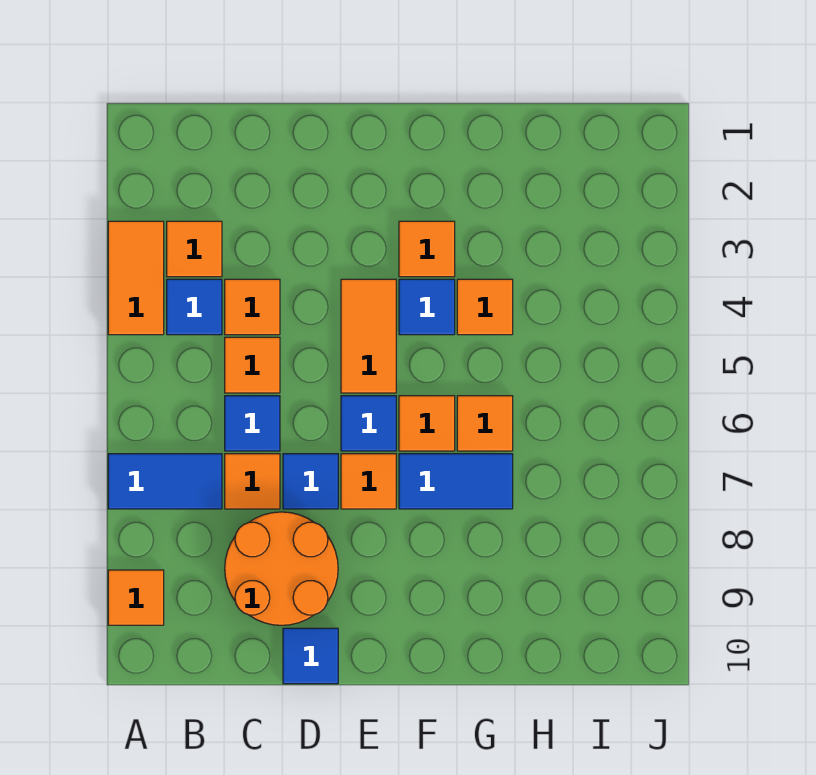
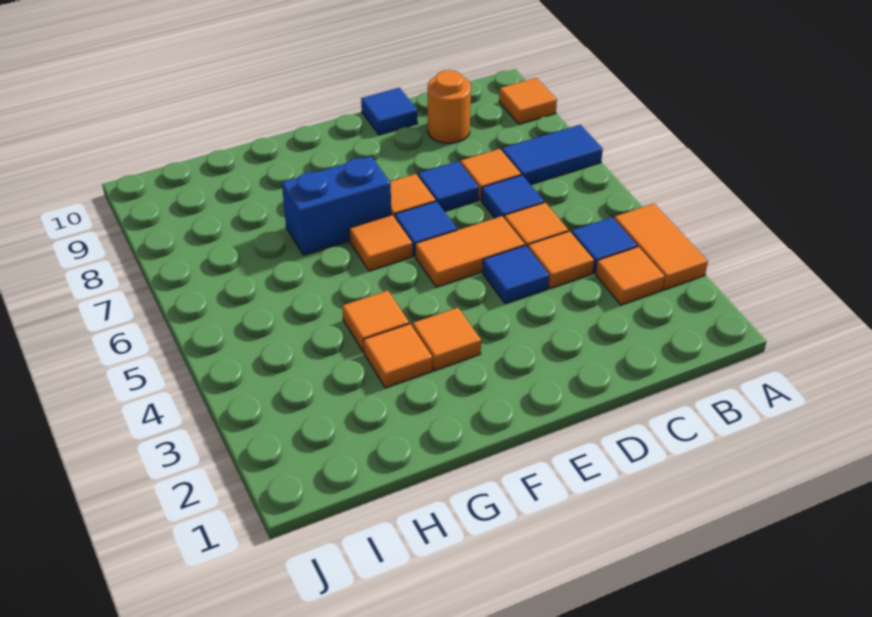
orange round brick C8:D9 level 1 -> orange round brick C9 level 1
orange tile E4:E5 level 1 -> orange tile D5:E5 level 1
blue tile F4 level 1 -> blue tile D4 level 1
blue tile F7:G7 level 1 -> blue brick F7:G7 level 1
orange tile G6 level 1 -> orange tile G3 level 1

